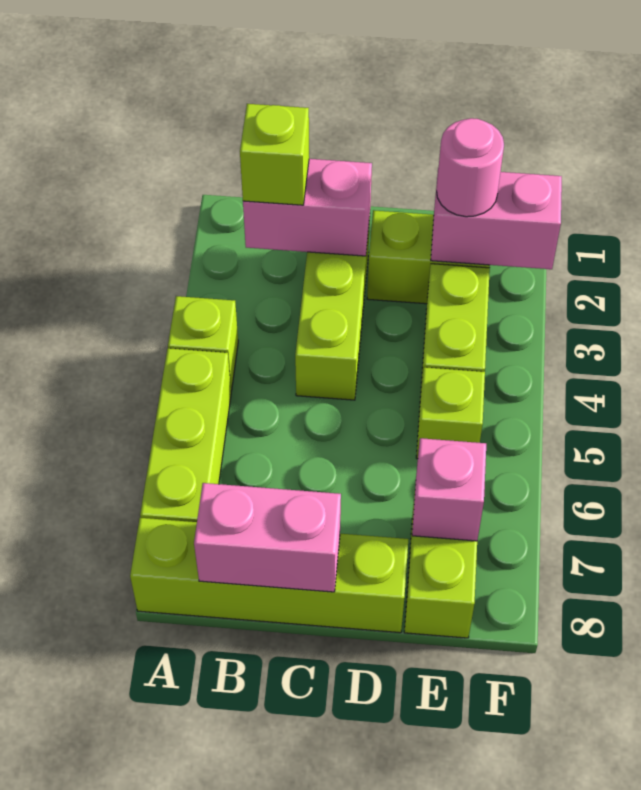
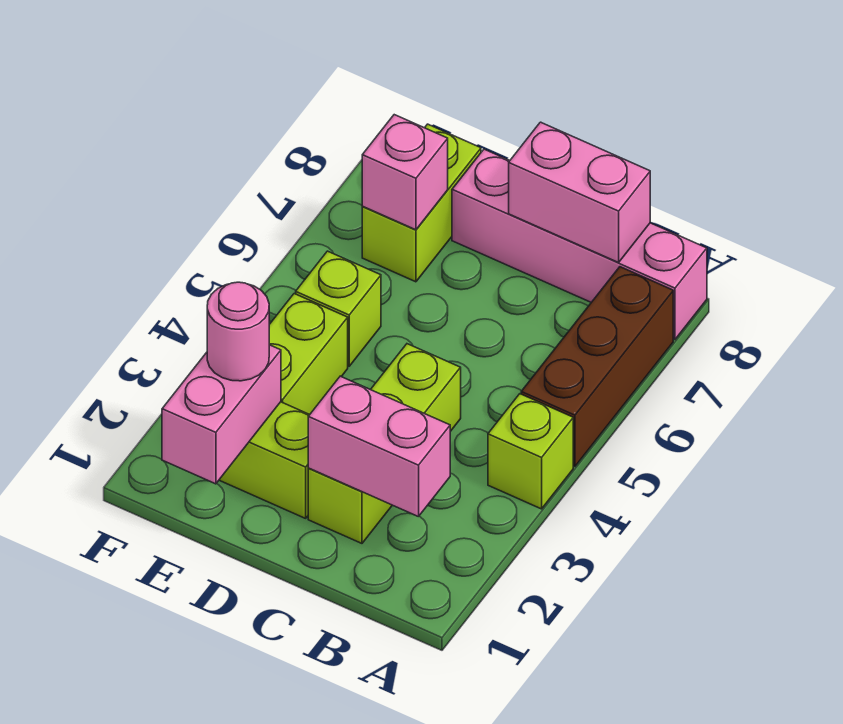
lime brick A5:A7 level 1 -> brown brick A5:A7 level 1
lime brick A8:D8 level 1 -> pink brick A8:D8 level 1
lime brick B2 level 3 -> none
pink brick E2:F2 level 2 -> pink brick E1:E2 level 2

